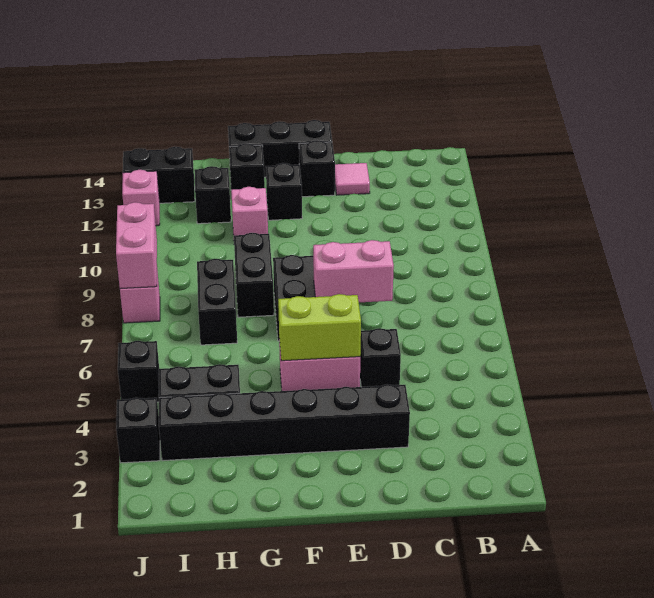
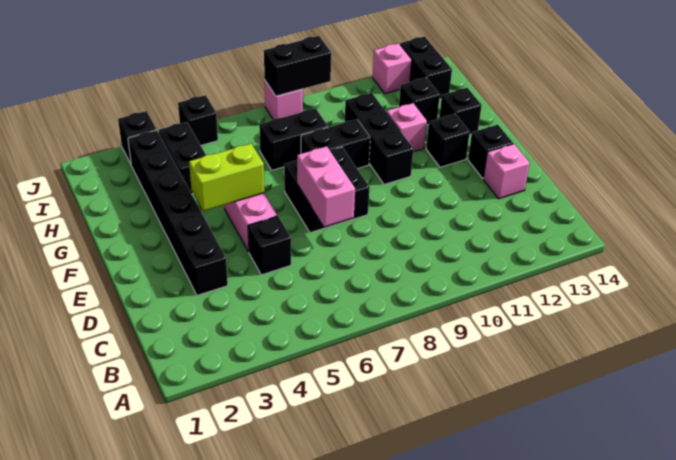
pink tile D13 level 1 -> pink brick D13 level 1
lime brick E5:F5 level 2 -> lime brick F4:F5 level 2
black brick E14:G14 level 1 -> black brick F10:H10 level 1
pink brick J8:J9 level 2 -> black brick J8:J9 level 2

